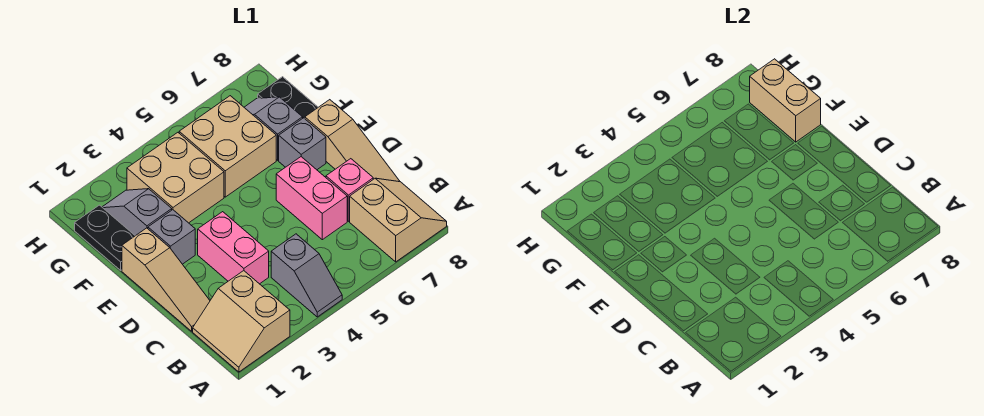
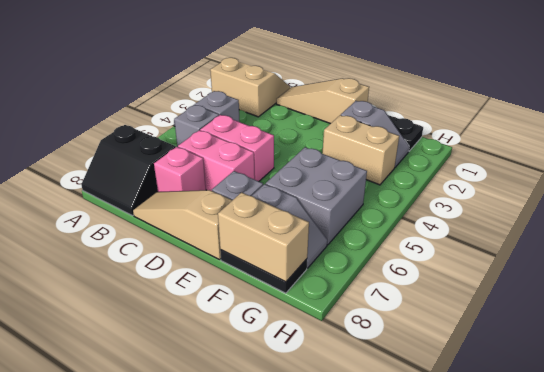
tan slope A7:B8 level 1 top 7 -> black slope A7:B8 level 1 top 7
pink brick C3:D3 level 1 -> pink brick C5:D5 level 1
grey brick E2 level 1 -> grey brick B5 level 1
tan brick F3:G4 level 1 -> tan brick F3:G3 level 1
tan brick F5:G6 level 1 -> grey brick F5:G6 level 1

